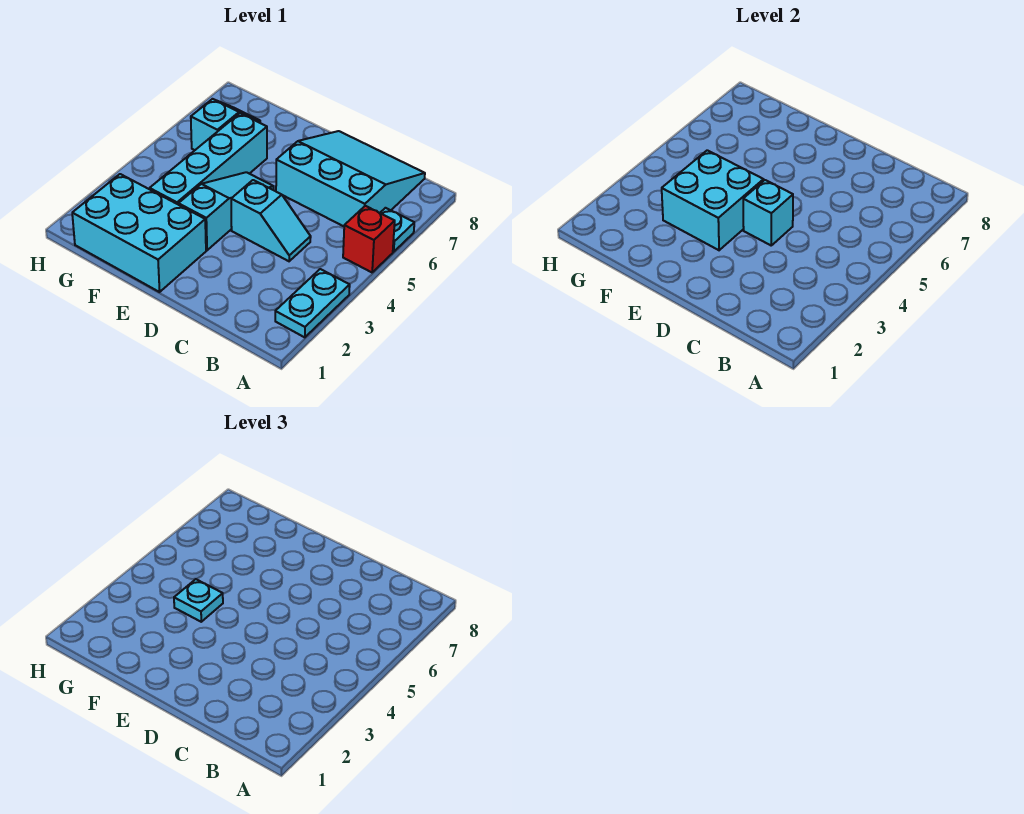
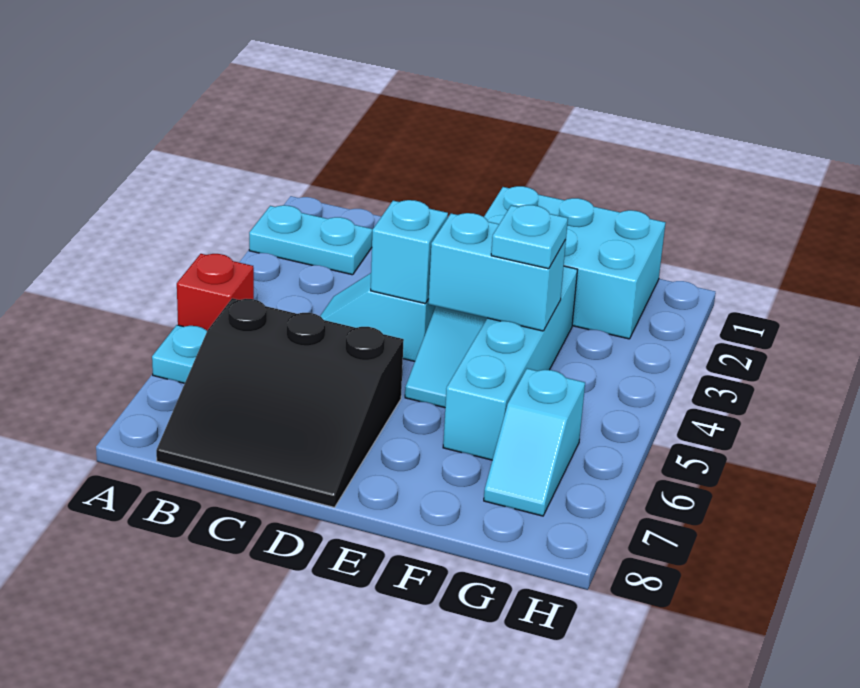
cyan plate A2:A3 level 1 -> cyan plate A2:B2 level 1
cyan slope B6:D8 level 1 top 6 -> black slope B6:D8 level 1 top 6
cyan brick E3:F4 level 2 -> cyan brick E4:F4 level 2

